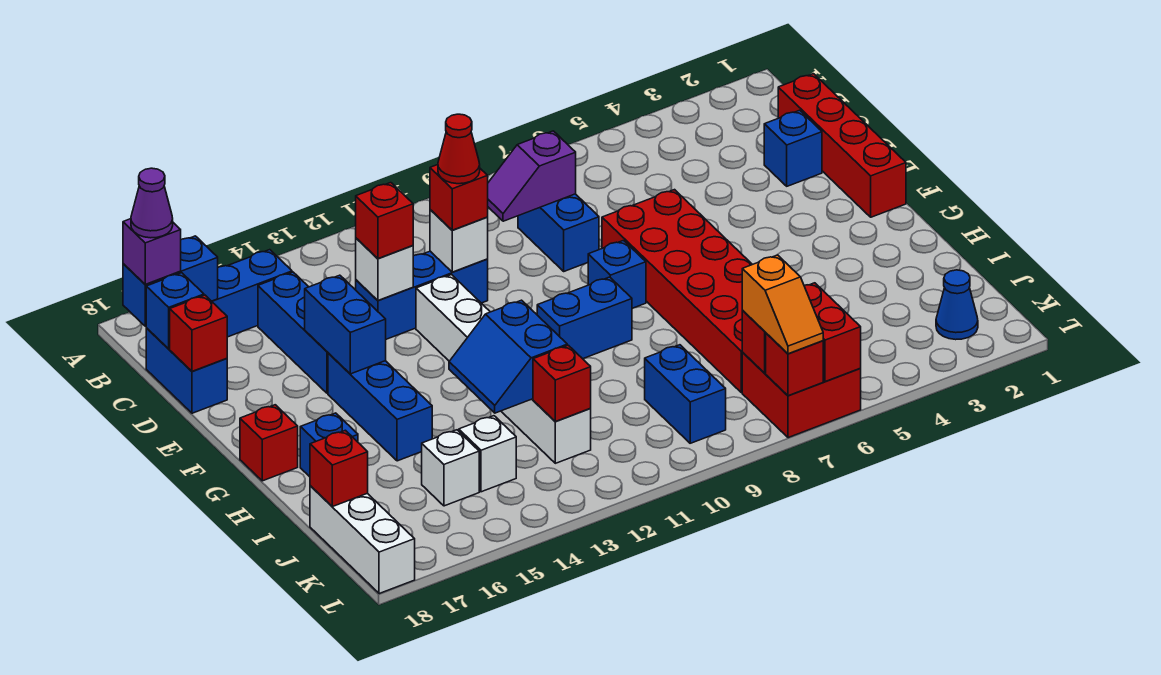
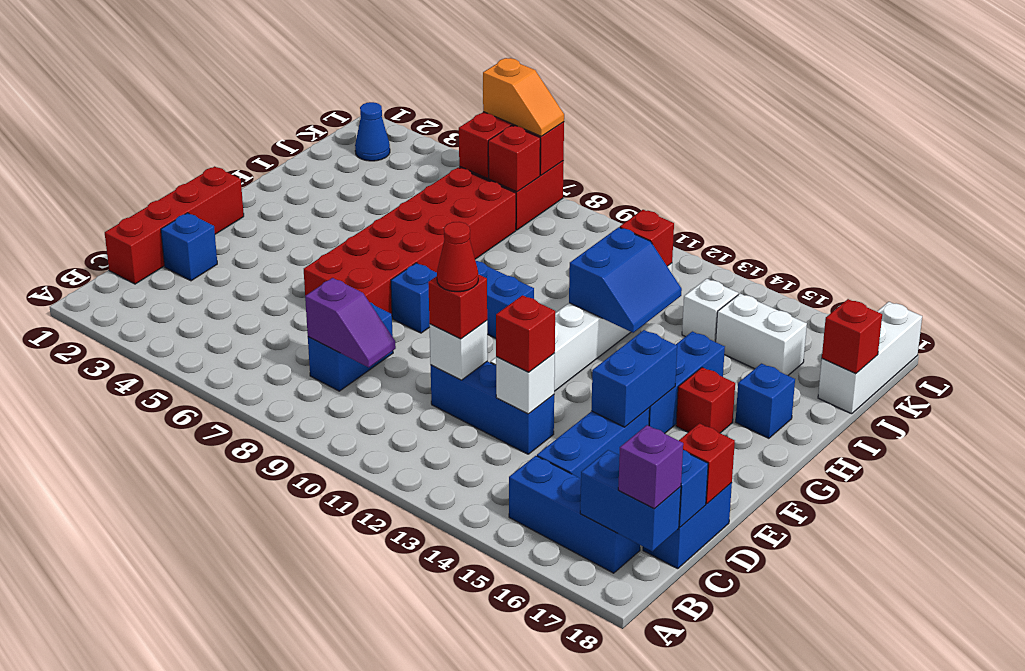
purple cone B18 level 4 -> none
red brick G18 level 1 -> red brick G16 level 1
blue brick J9:K9 level 1 -> none
white brick J15 level 1 -> white brick J15:J16 level 1
orange slope K7:L7 level 3 top K -> orange slope L6:L7 level 3 top 6

